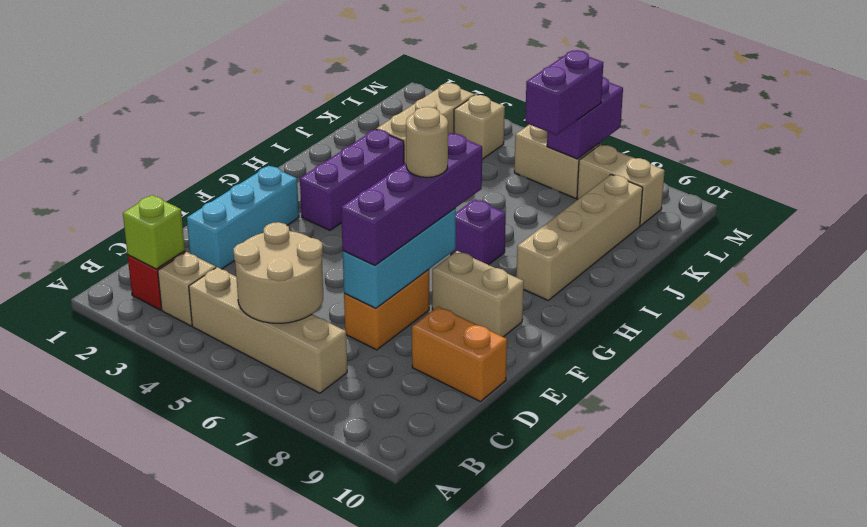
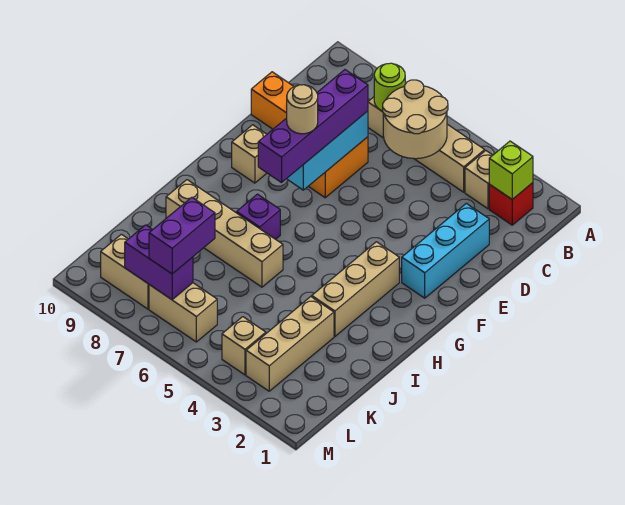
none -> lime round brick B7 level 2
tan brick F8:F9 level 1 -> tan brick F9 level 1
purple brick G3:I3 level 1 -> tan brick G3:I3 level 1
tan brick H9:K9 level 1 -> tan brick I6:I9 level 1
purple brick L7:M7 level 2 -> purple brick L7:L8 level 2

